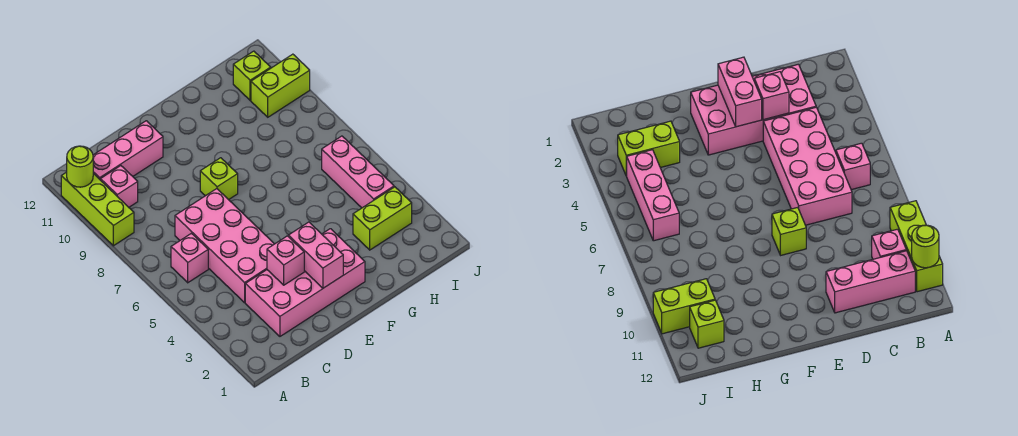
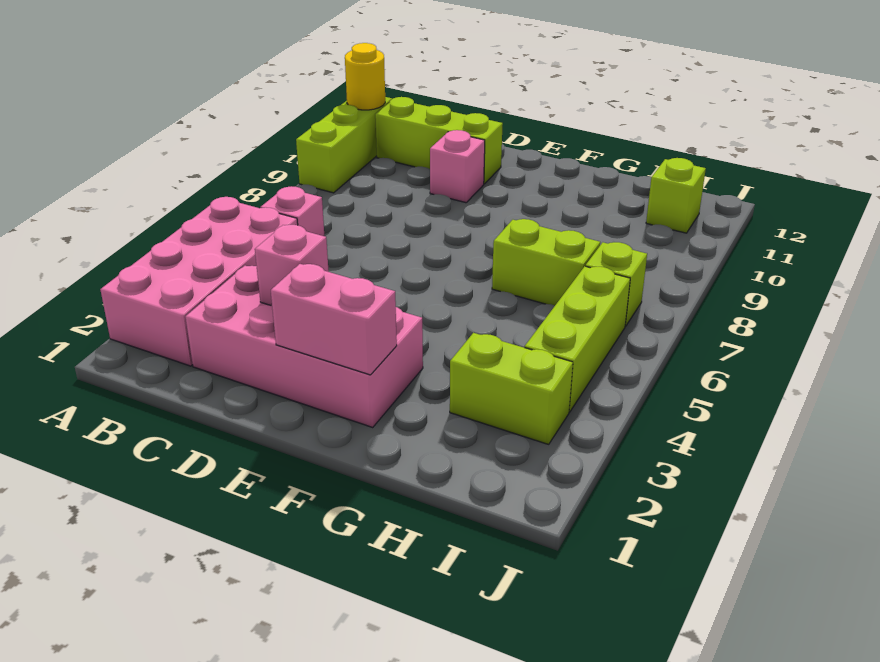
lime round brick A11 level 2 -> yellow round brick A11 level 2
pink brick B10 level 1 -> pink brick D10 level 1
pink brick B11:D11 level 1 -> lime brick B11:D11 level 1
pink brick C4:D7 level 1 -> pink brick A2:B5 level 1
pink brick E2:E3 level 2 -> pink brick E2:F2 level 2
lime brick E8 level 1 -> lime brick I7 level 1
pink brick I4:I6 level 1 -> lime brick I4:I6 level 1
lime brick I10:J10 level 1 -> lime brick G7:H7 level 1

